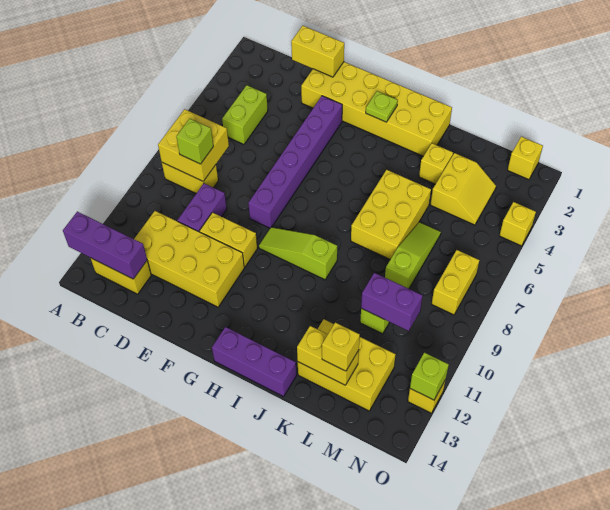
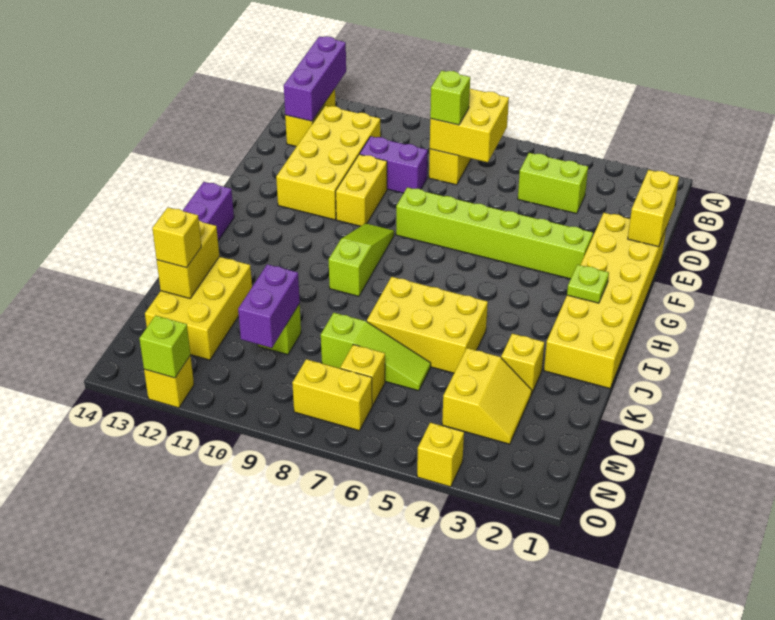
purple brick F3:F8 level 1 -> lime brick F3:F8 level 1
yellow slope L3:M4 level 1 top L -> yellow slope L3:M4 level 1 top 4
yellow brick N1 level 1 -> yellow brick M7 level 1

